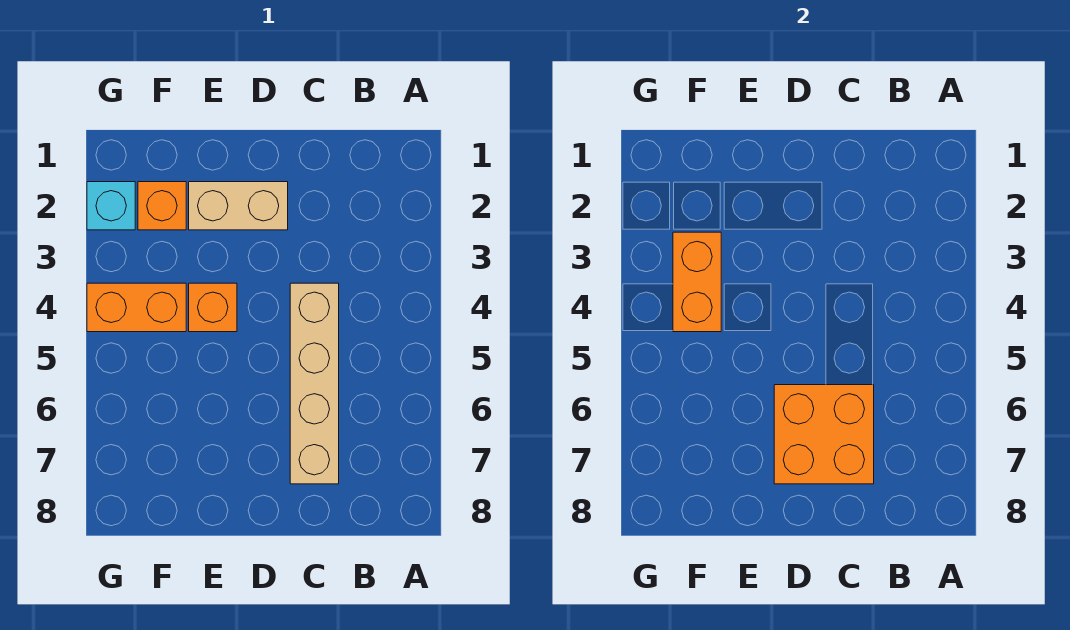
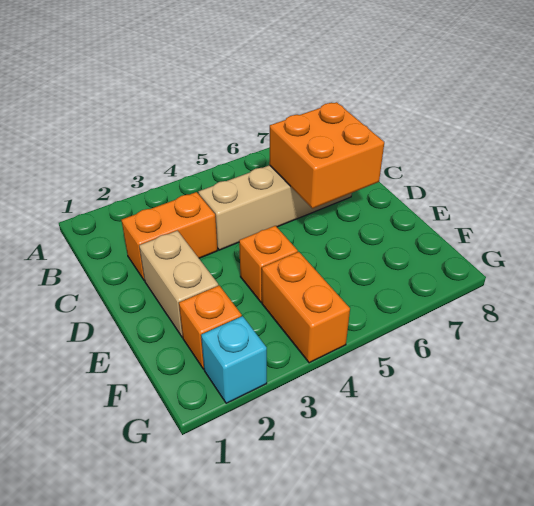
orange brick F3:F4 level 2 -> orange brick C2:C3 level 1

